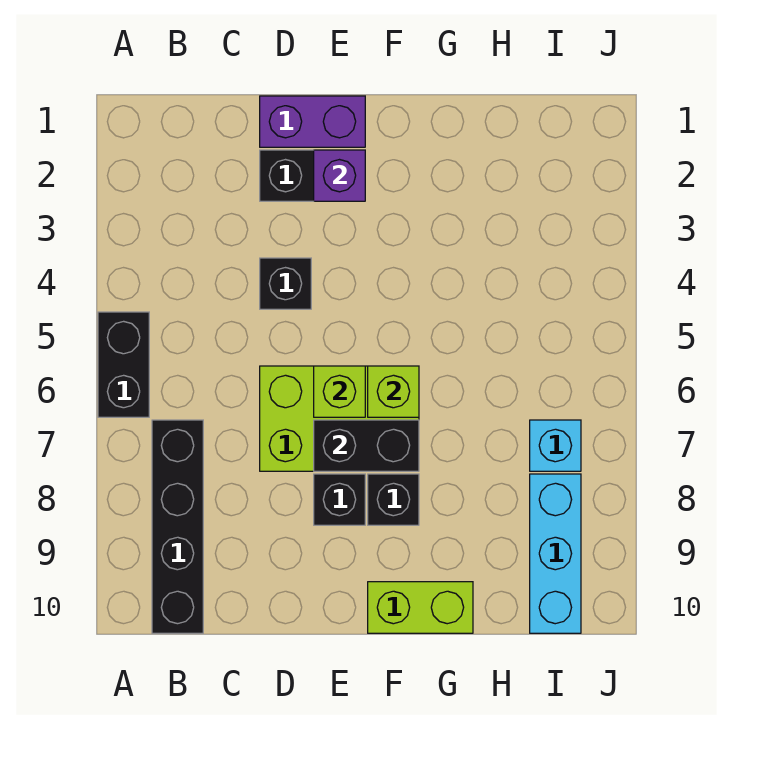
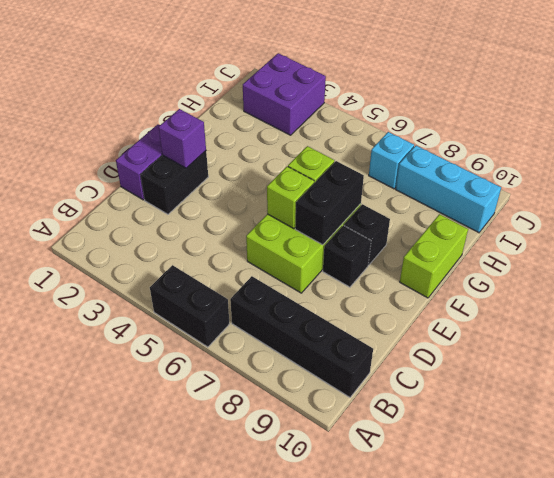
black brick D4 level 1 -> none
none -> purple brick I2:J3 level 1

